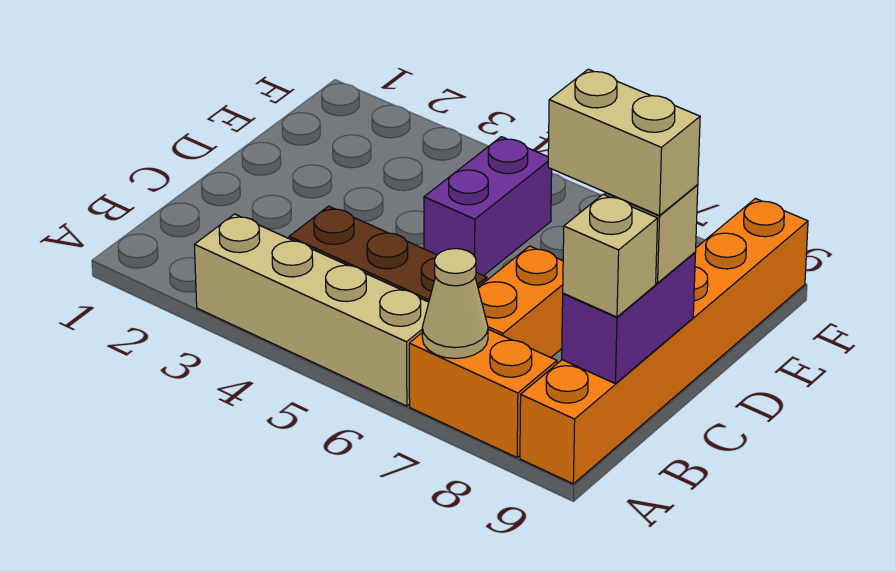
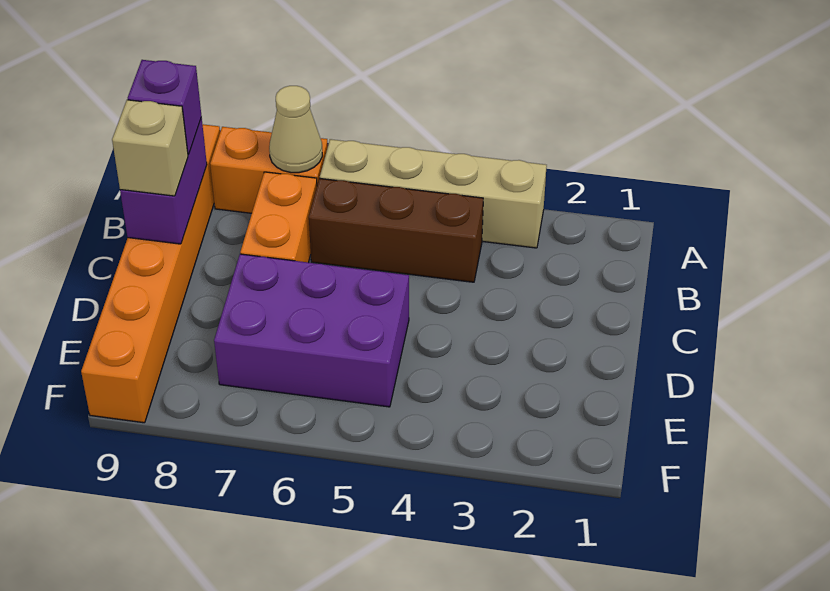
tan brick B9 level 3 -> purple brick B9 level 3
tan brick C8:C9 level 4 -> none
purple brick D5:E5 level 1 -> purple brick D5:E7 level 1

